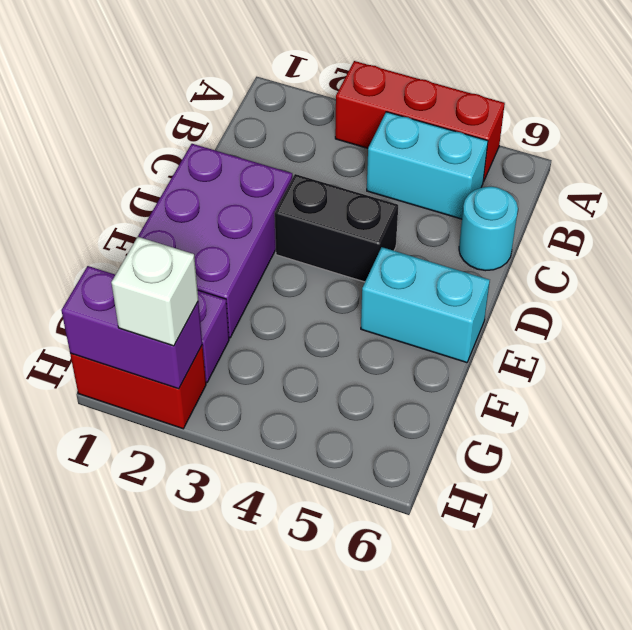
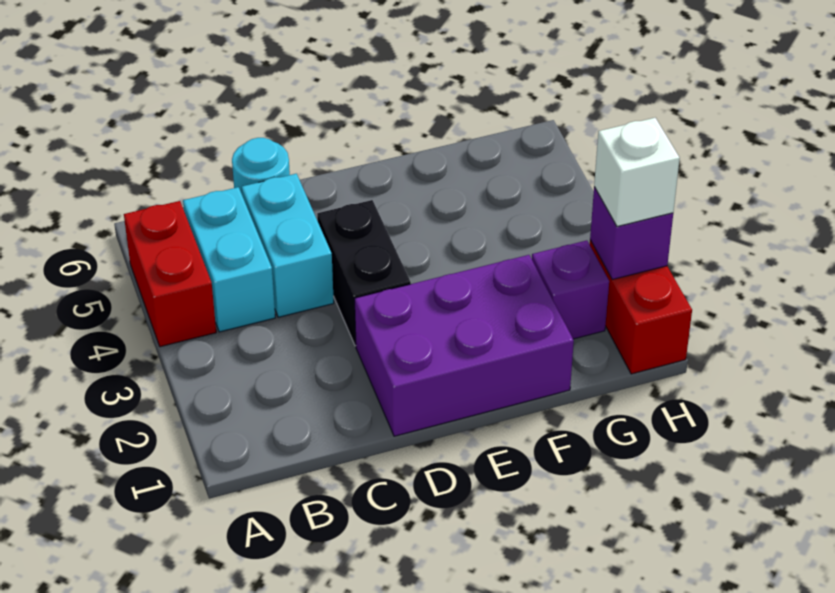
red brick A3:A5 level 1 -> red brick A4:A5 level 1
cyan brick E5:E6 level 1 -> cyan brick C4:C5 level 1
purple brick H1:H2 level 2 -> purple brick H2 level 2

